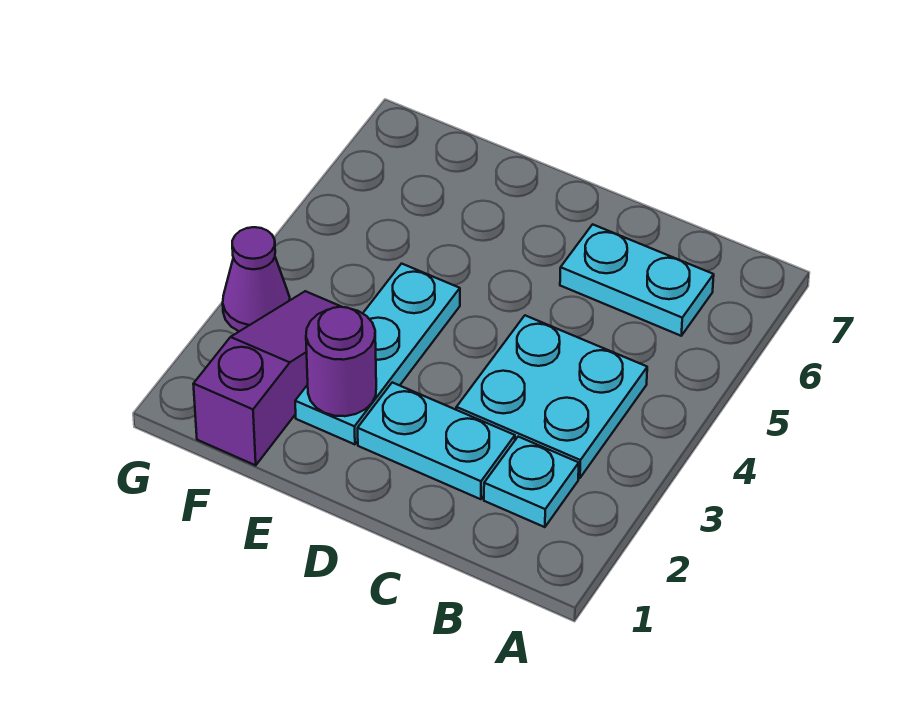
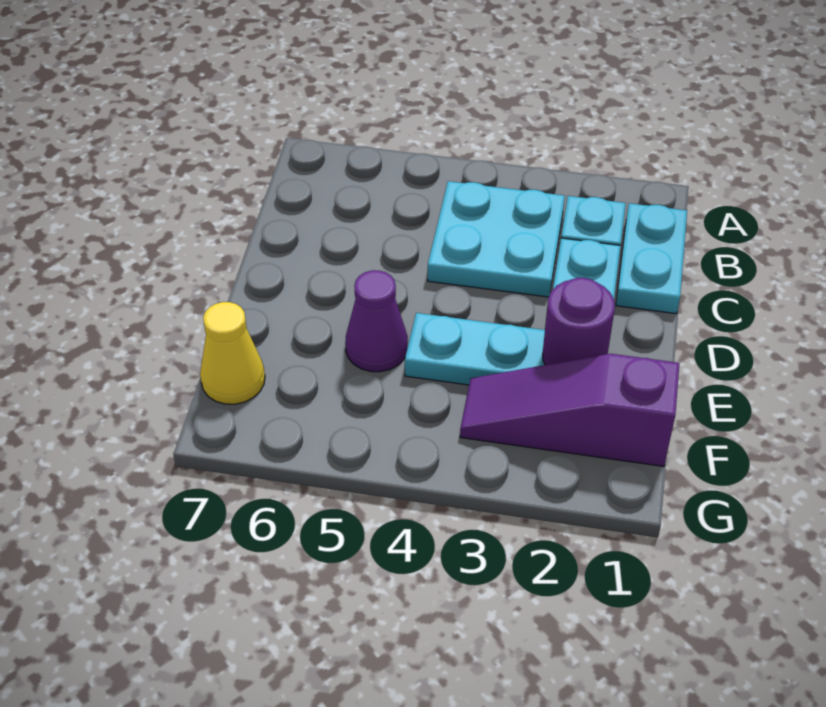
cyan plate B6:C6 level 1 -> cyan plate B1:C1 level 1
none -> yellow cone F7 level 1
purple cone G3 level 1 -> purple cone E5 level 1

